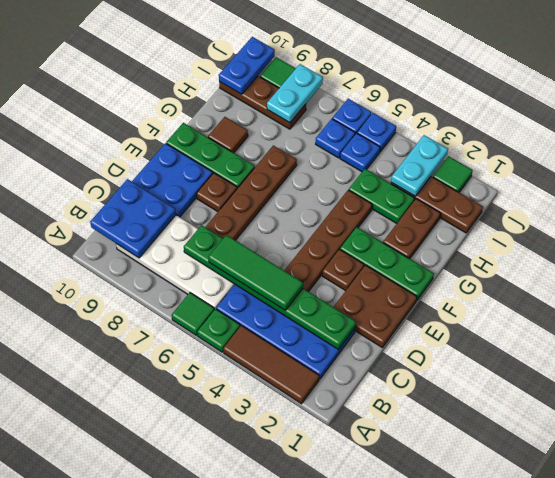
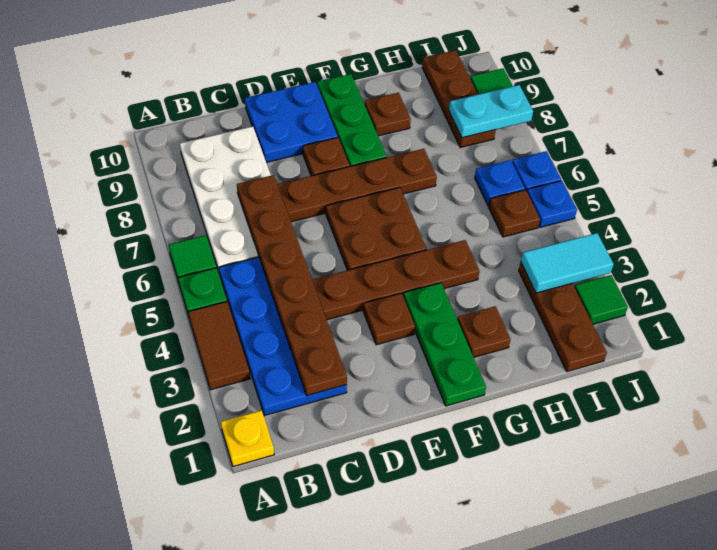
none -> yellow plate A1 level 1
brown tile A2:A4 level 1 -> brown tile A3:A4 level 1
blue plate B9:C10 level 2 -> none
green plate C2:C7 level 2 -> brown plate C2:C7 level 2
green tile C4:C6 level 3 -> none
brown plate D1:E2 level 1 -> brown plate E5:F6 level 1
brown plate G2:H2 level 1 -> brown plate G2 level 1
brown tile G9 level 1 -> brown plate G9 level 1
green plate H3:H4 level 1 -> none
cyan plate I3:J3 level 2 -> cyan tile I3:J3 level 2
blue plate I5 level 1 -> brown plate I5 level 1
blue plate I10:J10 level 2 -> none

